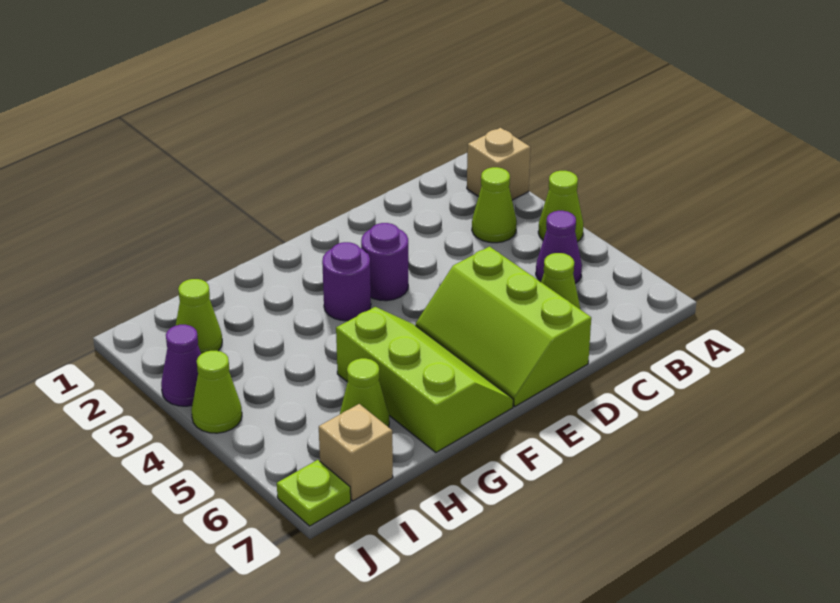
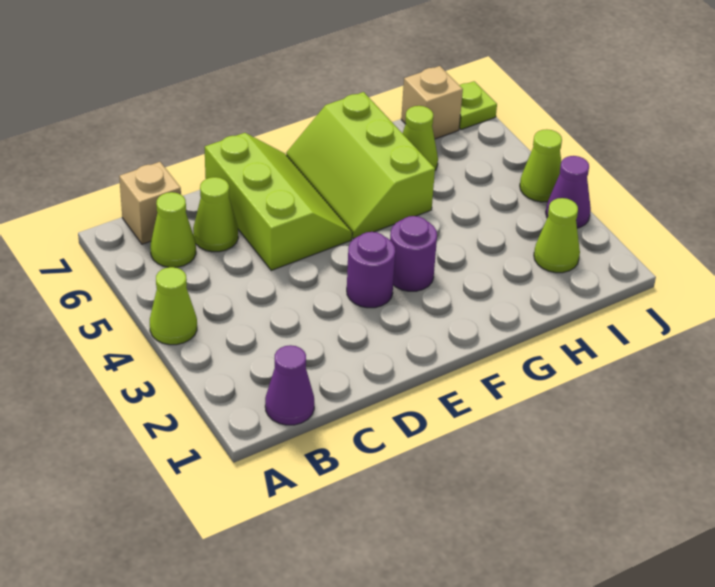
tan brick A2 level 1 -> tan brick B7 level 1
lime cone B3 level 1 -> lime cone B6 level 1
purple cone B5 level 1 -> purple cone B1 level 1

